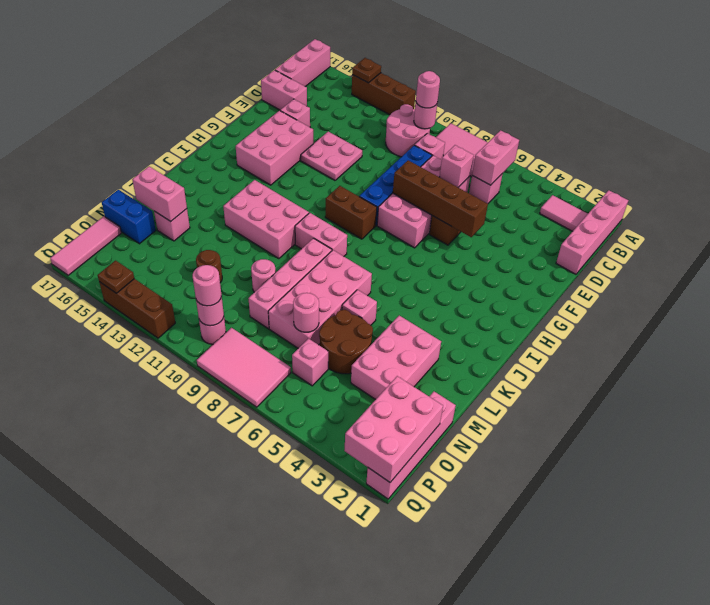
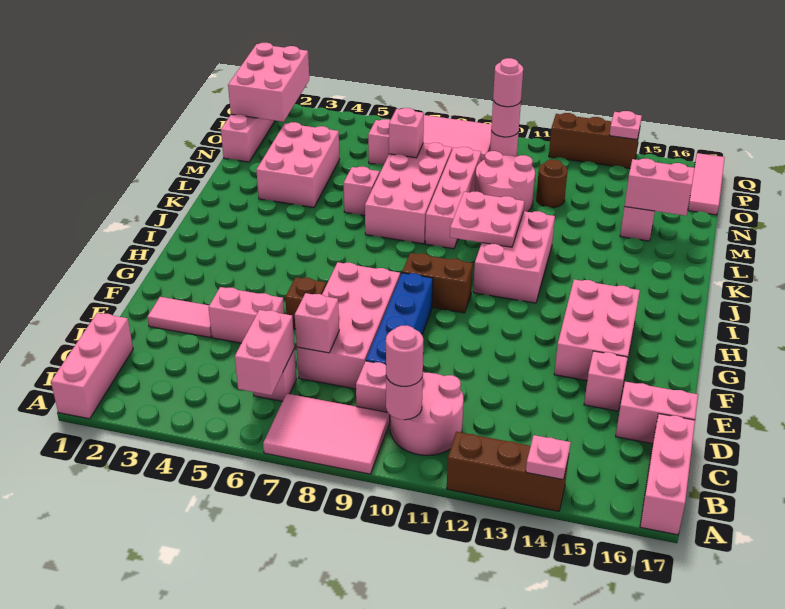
pink brick A1:D1 level 1 -> pink brick A1:C1 level 1
brown plate A14 level 2 -> pink plate A14 level 2
pink tile B2:B3 level 1 -> pink tile E2:E3 level 1
pink plate E12:F13 level 1 -> pink plate J10:K11 level 2
brown brick F5:F8 level 2 -> none
pink brick J9:J10 level 1 -> pink brick E4:E5 level 1
pink brick J11:K13 level 1 -> pink brick I11:K12 level 1
brown round brick M5:N6 level 1 -> none
pink round brick M10 level 1 -> pink round brick M10:N11 level 1
pink round brick N7 level 2 -> pink brick N7 level 2
blue brick N16:N17 level 1 -> none
brown plate Q14 level 2 -> pink plate Q14 level 2

